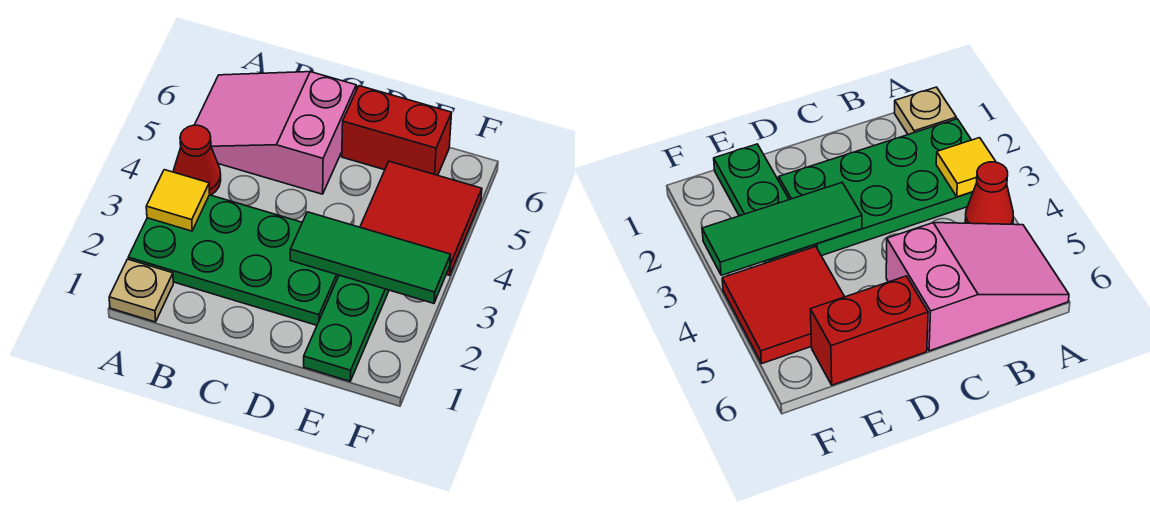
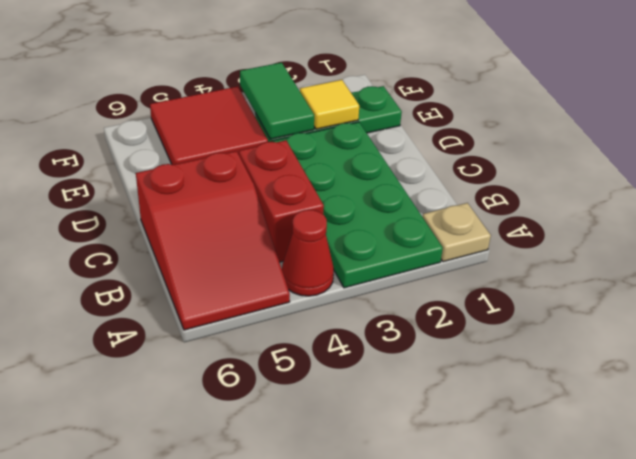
yellow tile A3 level 2 -> yellow tile E2 level 2
pink slope A5:C6 level 1 top C -> red slope A5:C6 level 1 top C
green tile D3:F3 level 2 -> green tile E3:F3 level 2
red brick D6:E6 level 1 -> red brick B4:C4 level 1

